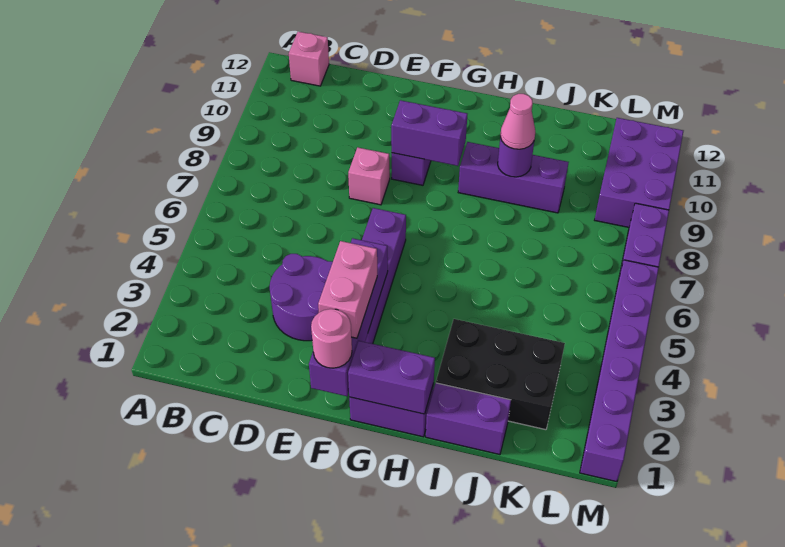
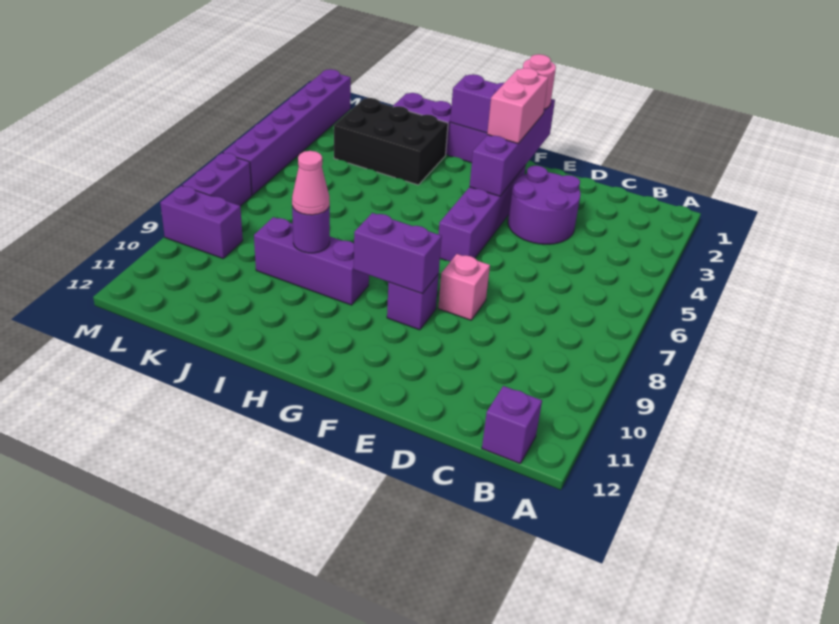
pink brick B12 level 1 -> purple brick B12 level 1
purple brick L9:M11 level 1 -> purple brick L9:M9 level 1

